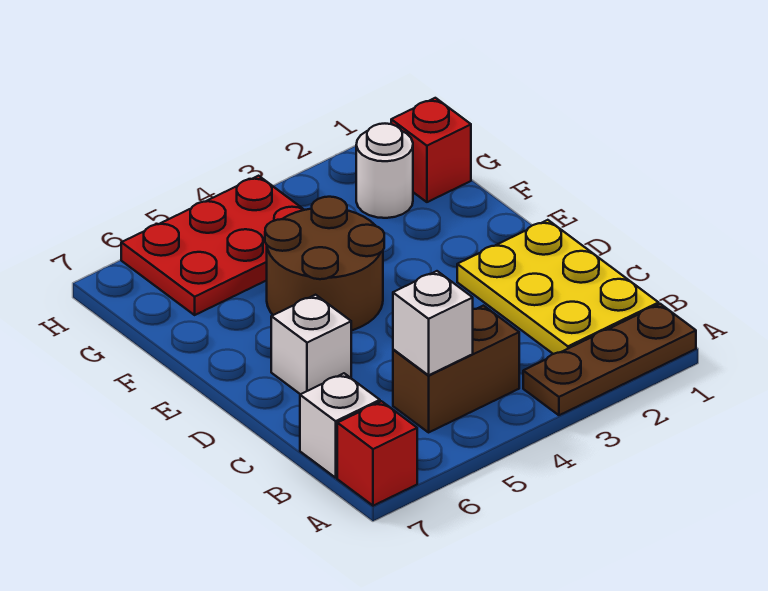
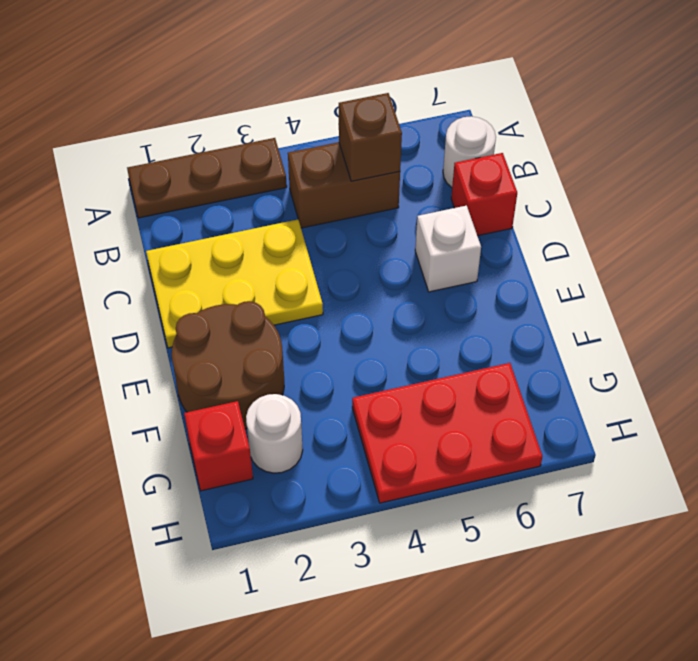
red brick A7 level 1 -> red brick C7 level 1
yellow plate B1:D2 level 1 -> yellow plate C1:D3 level 1
white brick B5 level 2 -> brown brick B5 level 2
white brick B7 level 1 -> white round brick B7 level 1
brown round brick E4:F5 level 1 -> brown round brick E1:F2 level 1

